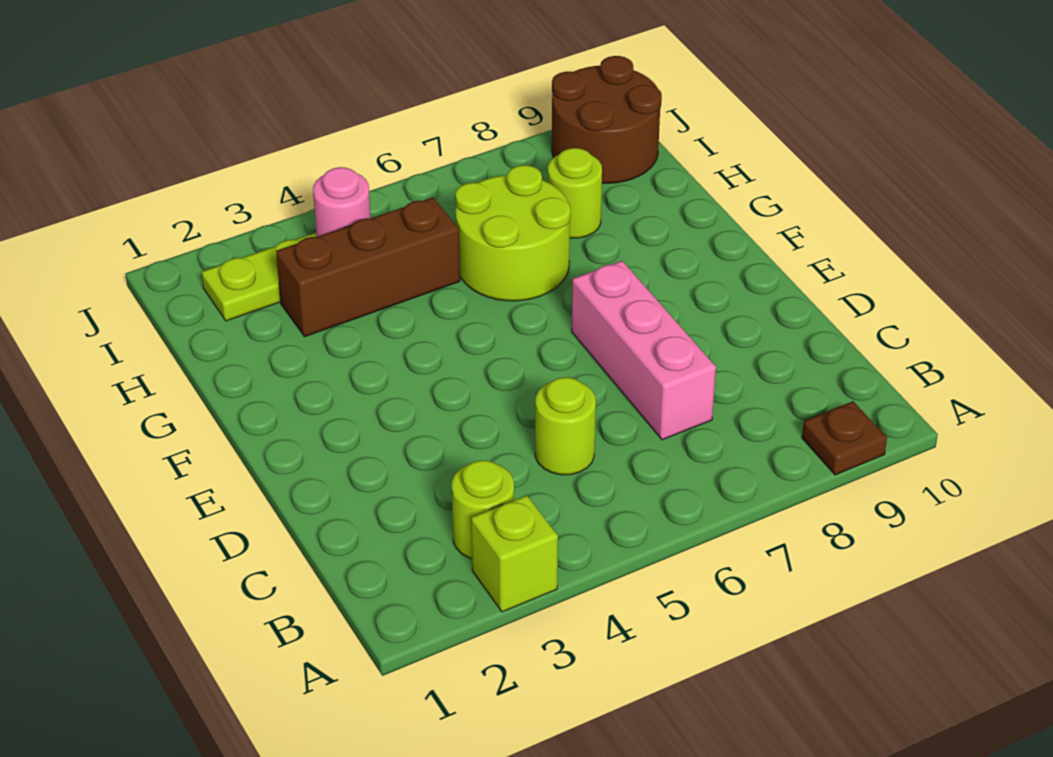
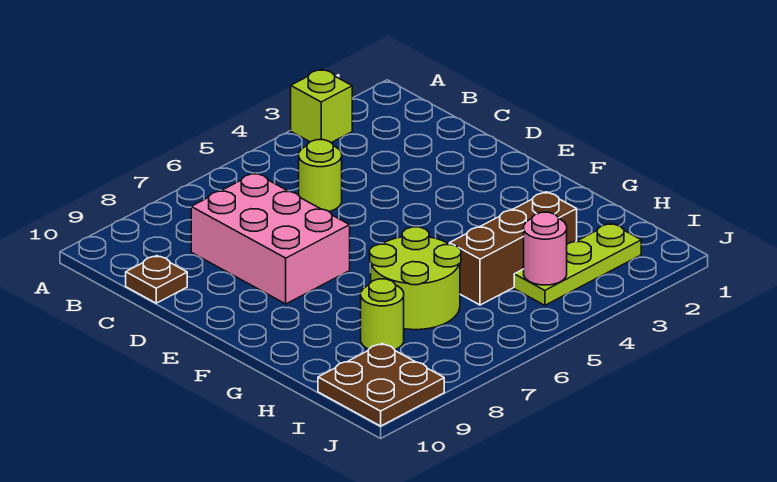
brown plate A9 level 1 -> brown plate C10 level 1
lime round brick B3 level 1 -> none
pink brick C7:E7 level 1 -> pink brick C7:E8 level 1
brown round brick I9:J10 level 1 -> brown plate I9:J10 level 1

